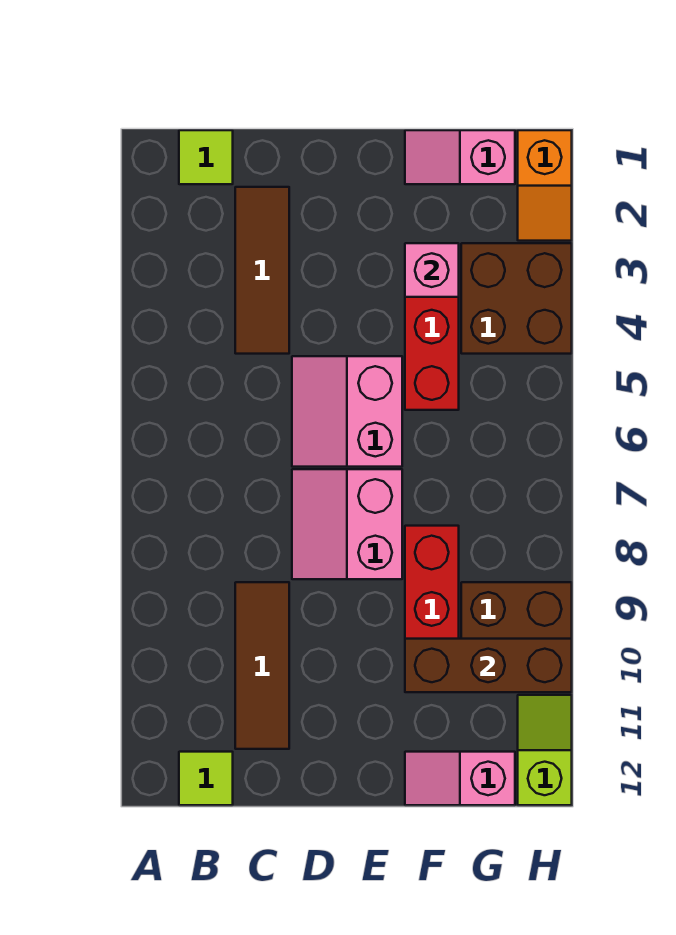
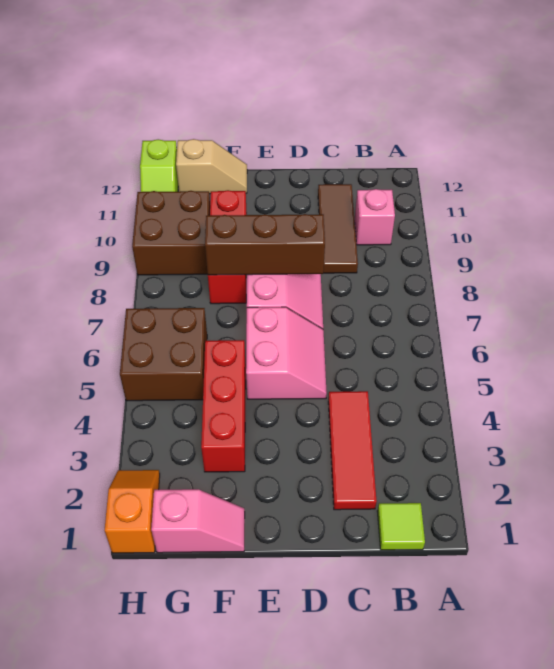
lime tile B12 level 1 -> none
brown tile C2:C4 level 1 -> red tile C2:C4 level 1
pink brick F3 level 2 -> pink brick B10 level 1
brown brick F10:H10 level 2 -> brown brick D8:F8 level 2
pink slope F12:G12 level 1 top G -> tan slope F12:G12 level 1 top G
brown brick G3:H4 level 1 -> brown brick G5:H6 level 1

